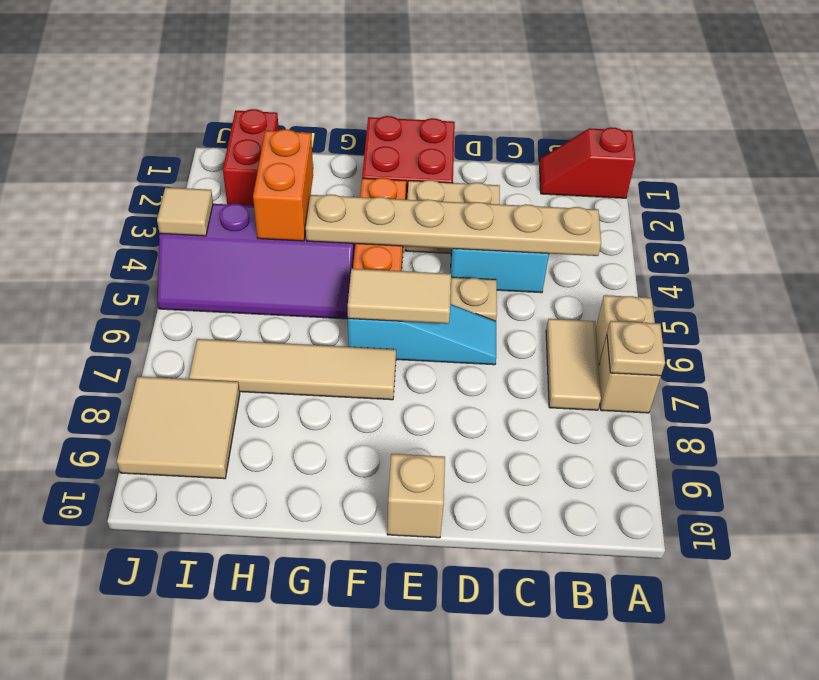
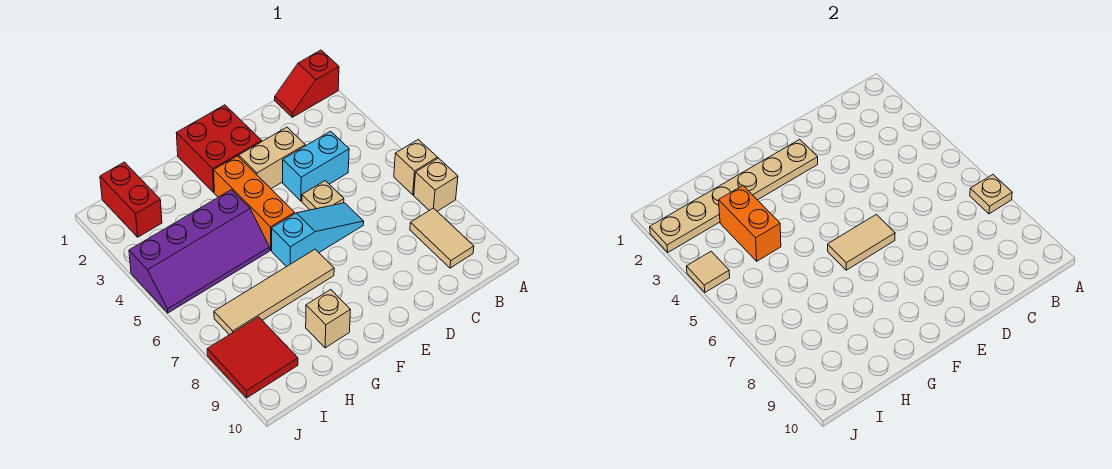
tan plate B4:G4 level 2 -> tan plate E2:J2 level 2
tan tile B6:B7 level 1 -> tan tile B8:B9 level 1
tan brick E10 level 1 -> tan brick G9 level 1
tan tile I8:J9 level 1 -> red tile I8:J9 level 1

